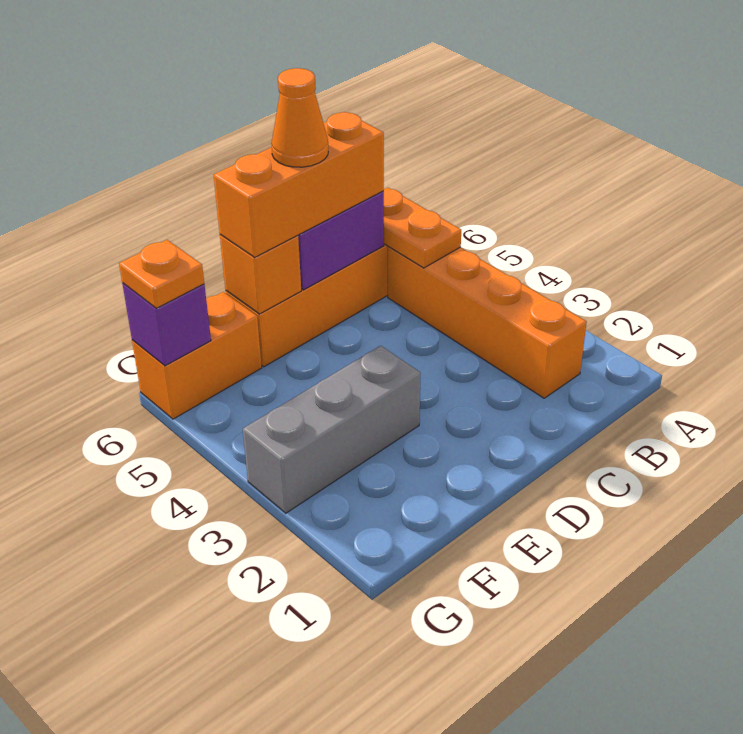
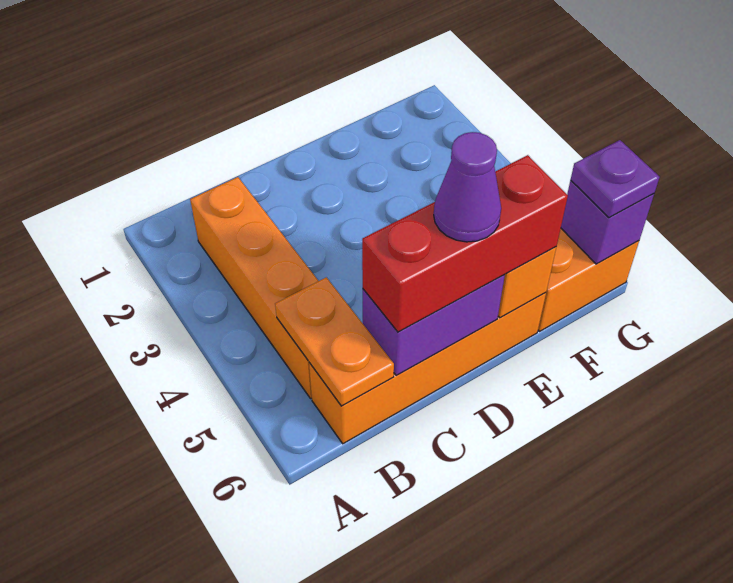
orange brick C6:E6 level 3 -> red brick C6:E6 level 3
orange cone D6 level 4 -> purple cone D6 level 4
grey brick E3:G3 level 1 -> none
orange plate G6 level 3 -> purple plate G6 level 3

